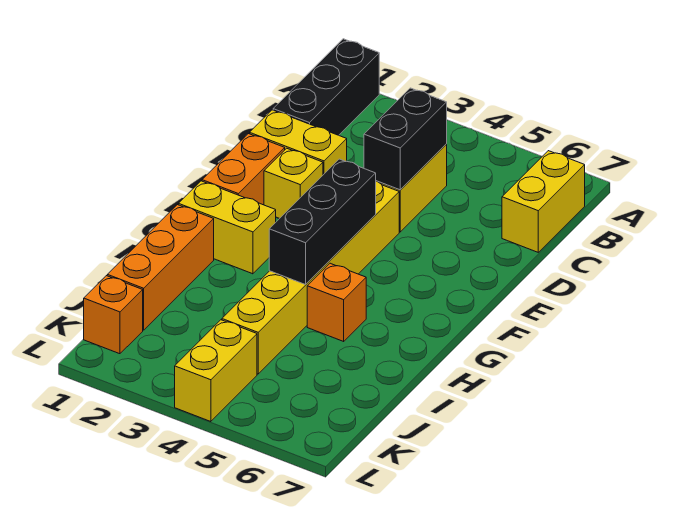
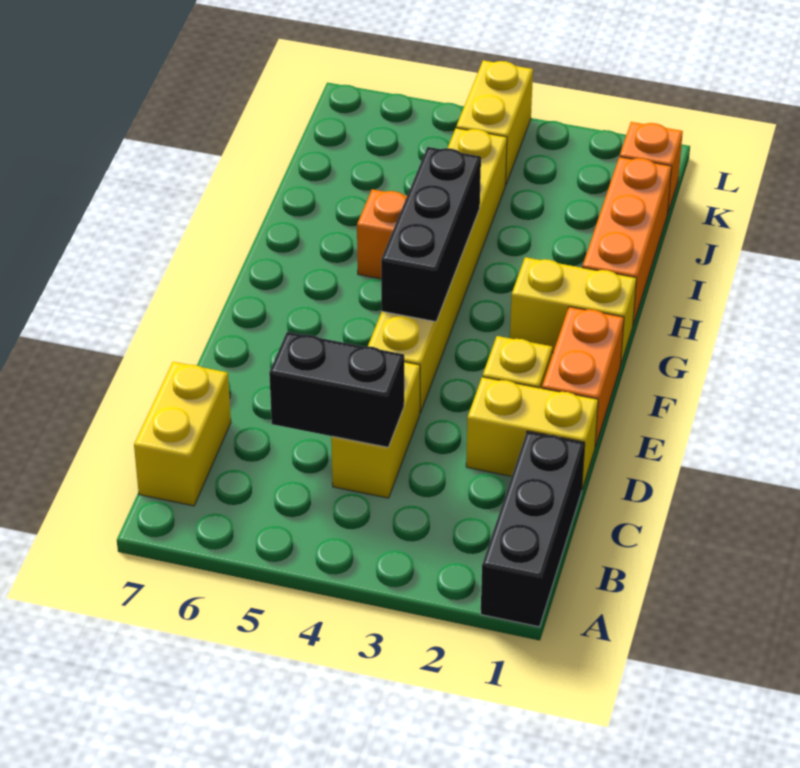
black brick C4:D4 level 2 -> black brick C4:C5 level 2

